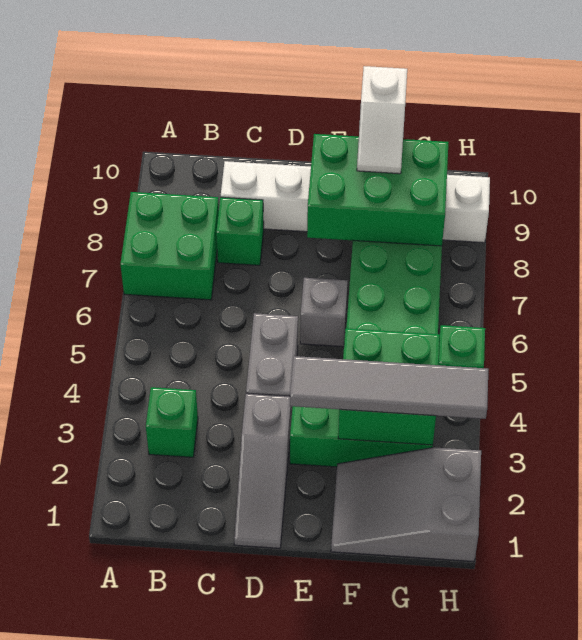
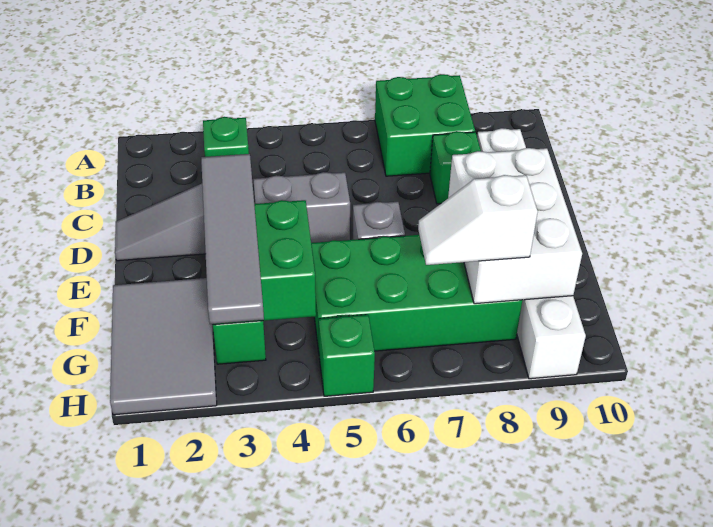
green brick E8:G9 level 2 -> white brick E8:G9 level 2
grey slope F1:H2 level 1 top H -> grey tile F1:H2 level 1
white slope F9:F10 level 3 top 10 -> white slope G7:G8 level 3 top 8

